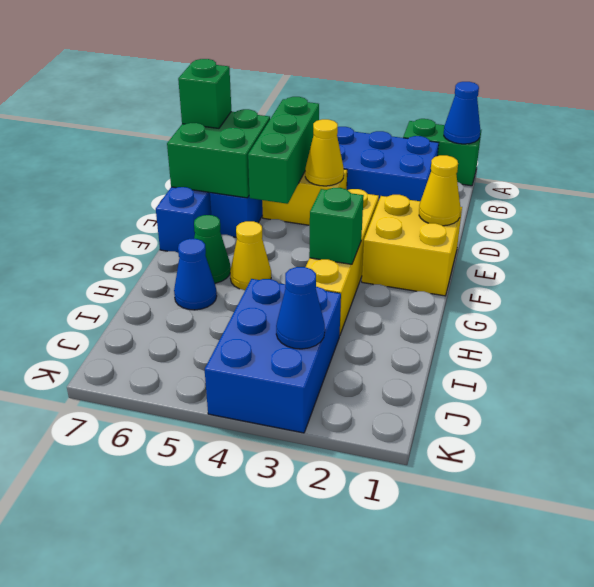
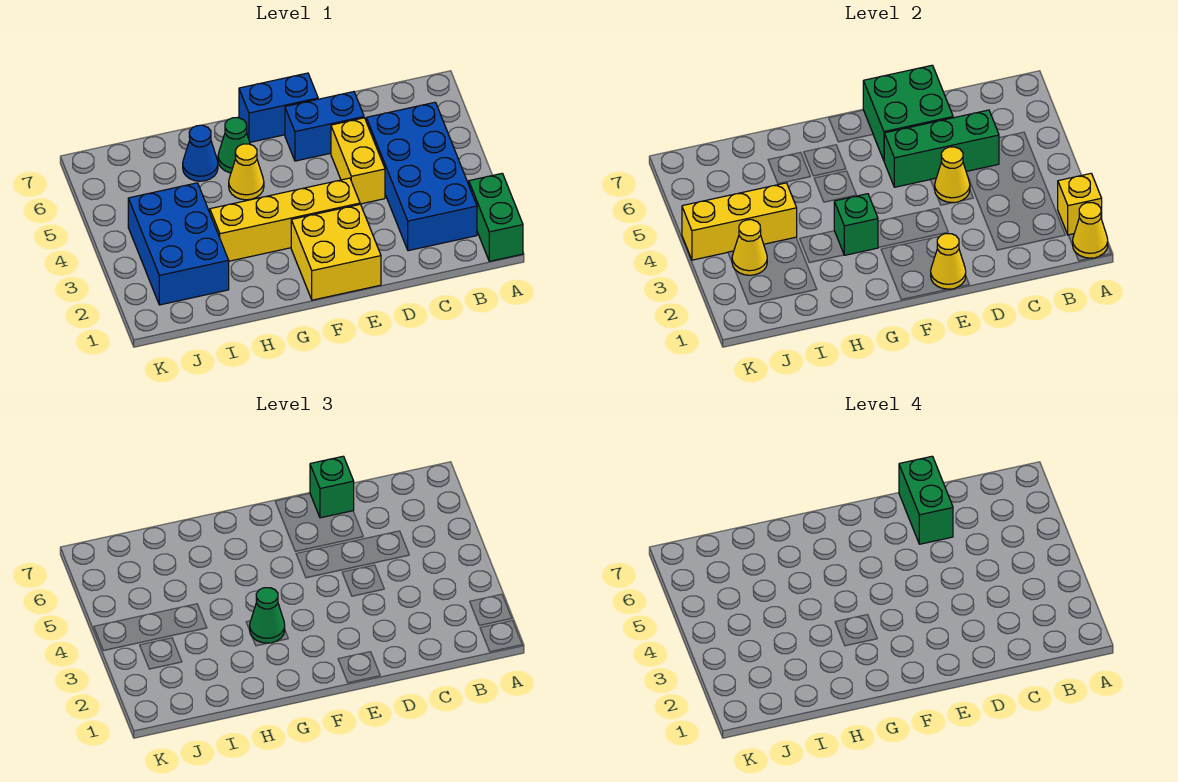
blue cone A1 level 2 -> yellow cone A1 level 2
none -> yellow brick A2 level 2
none -> green brick D6:D7 level 4
none -> green cone G3 level 3
blue brick I3:K4 level 1 -> blue brick I2:J4 level 1
none -> yellow brick I4:K4 level 2
blue cone J3 level 2 -> yellow cone J3 level 2

